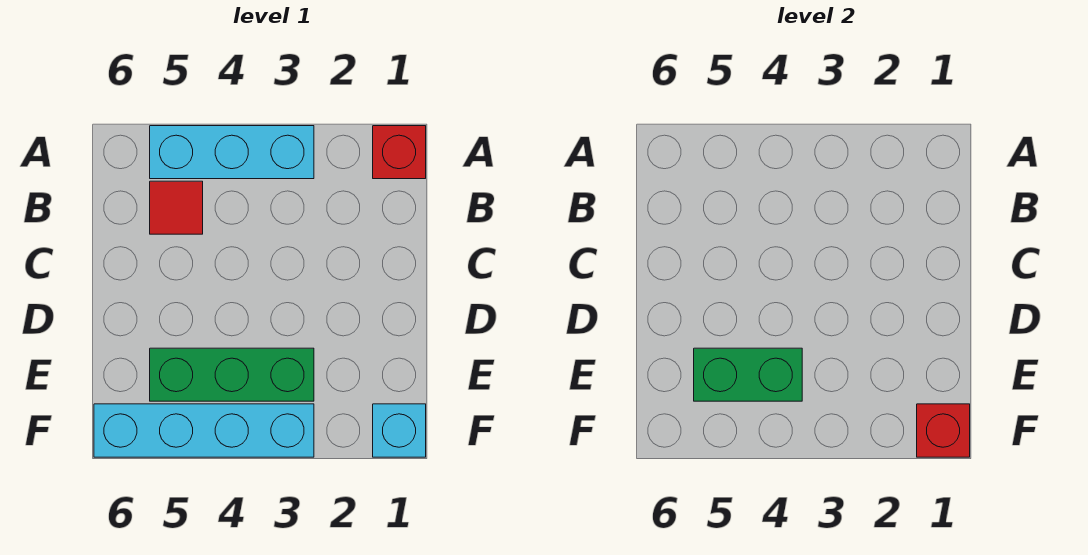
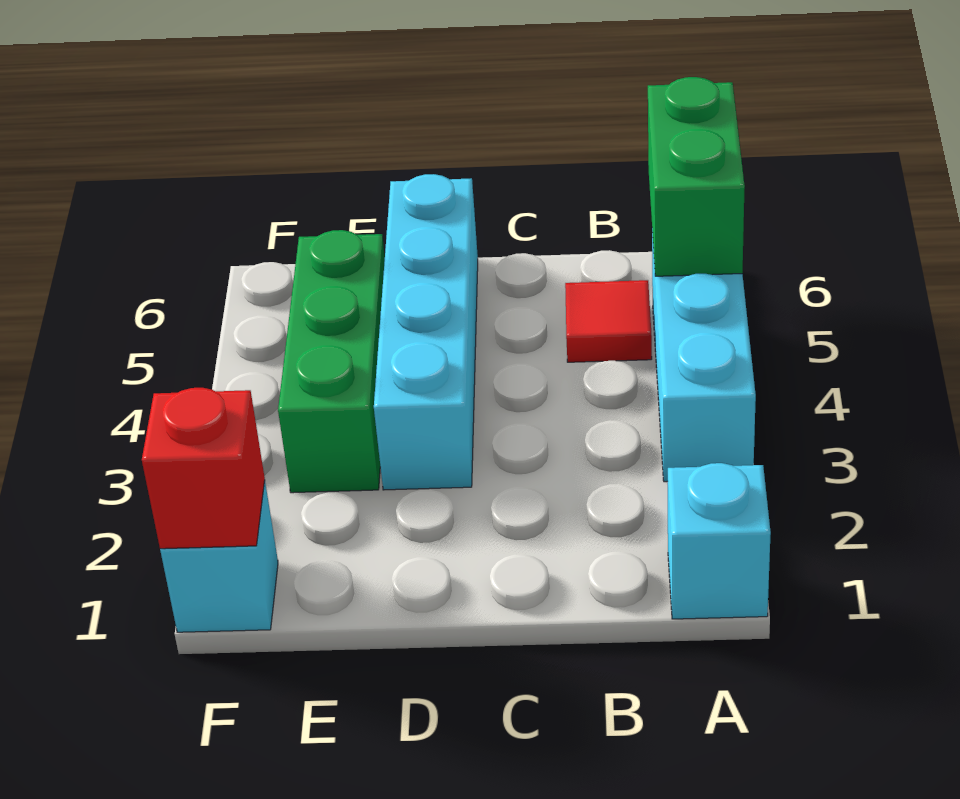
red brick A1 level 1 -> cyan brick A1 level 1
green brick E4:E5 level 2 -> green brick A5:A6 level 2
cyan brick F3:F6 level 1 -> cyan brick D3:D6 level 1

